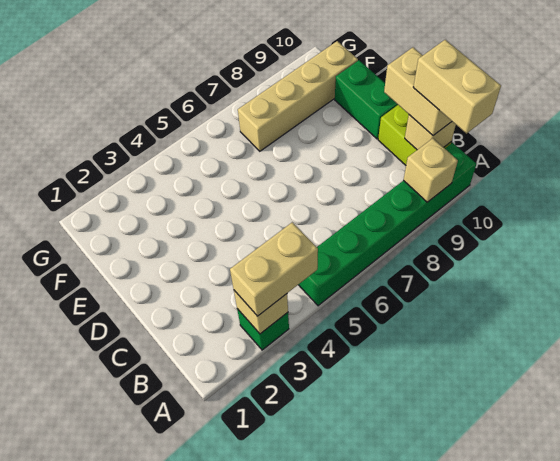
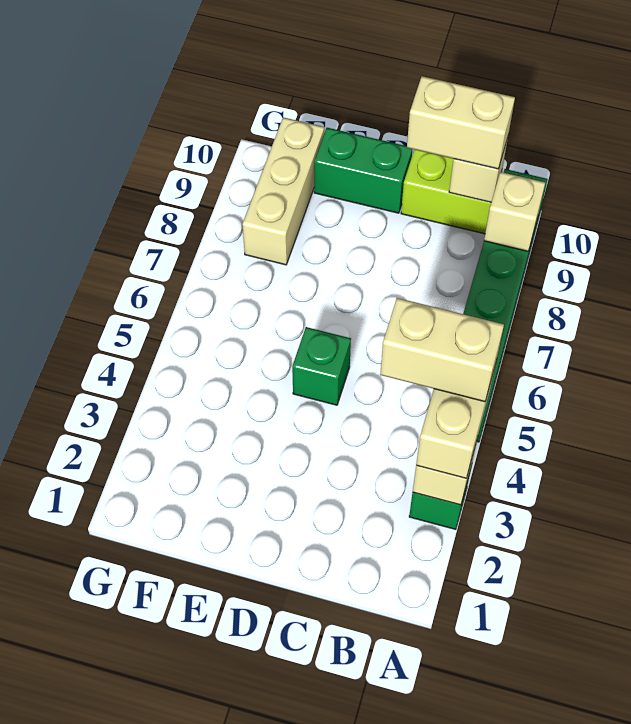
tan brick A10:B10 level 4 -> tan brick A4:B4 level 4
none -> green brick D5 level 1
tan brick F7:F10 level 1 -> tan brick F8:F10 level 1

